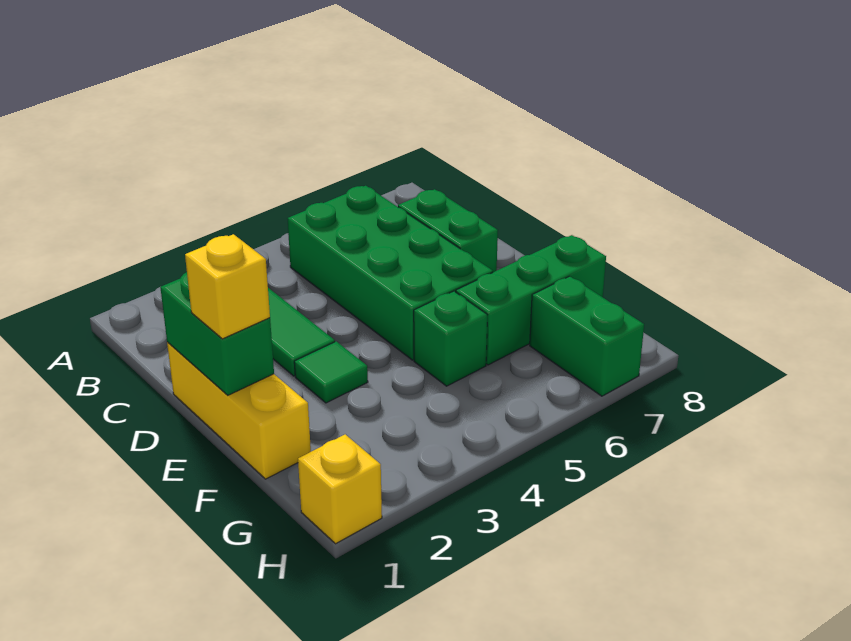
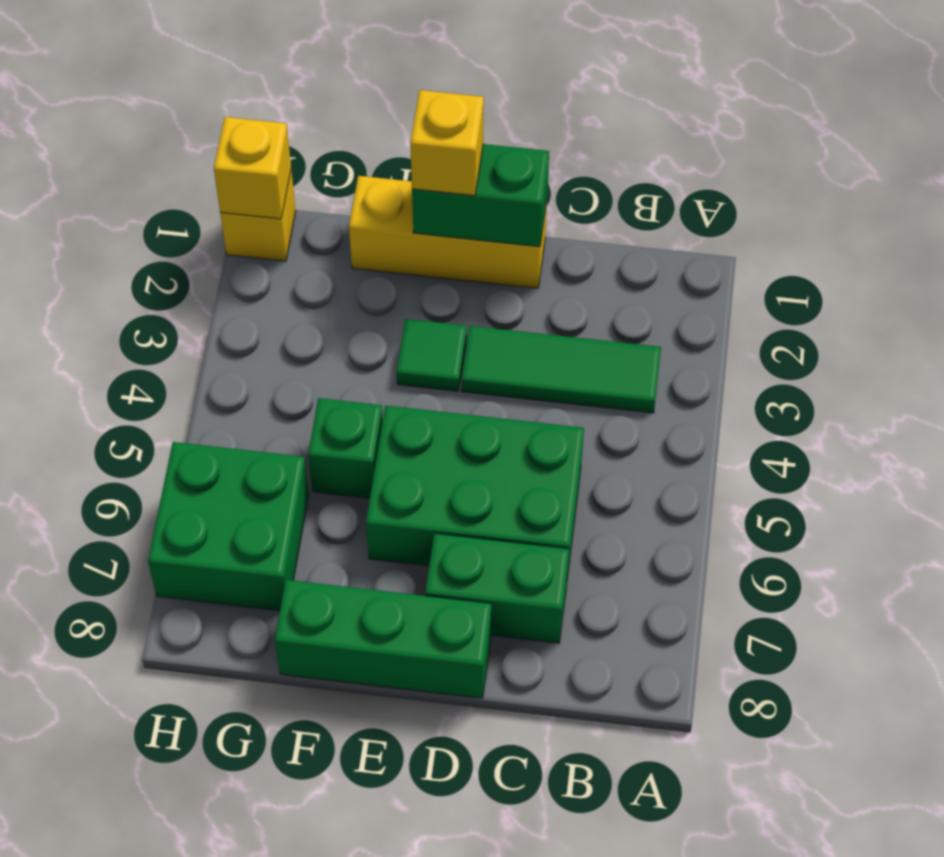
green brick B5:E6 level 1 -> green brick C5:E6 level 1
green brick F6:F8 level 1 -> green brick D8:F8 level 1
green brick G7:H7 level 1 -> green brick G6:H7 level 1
none -> yellow brick H1 level 2

